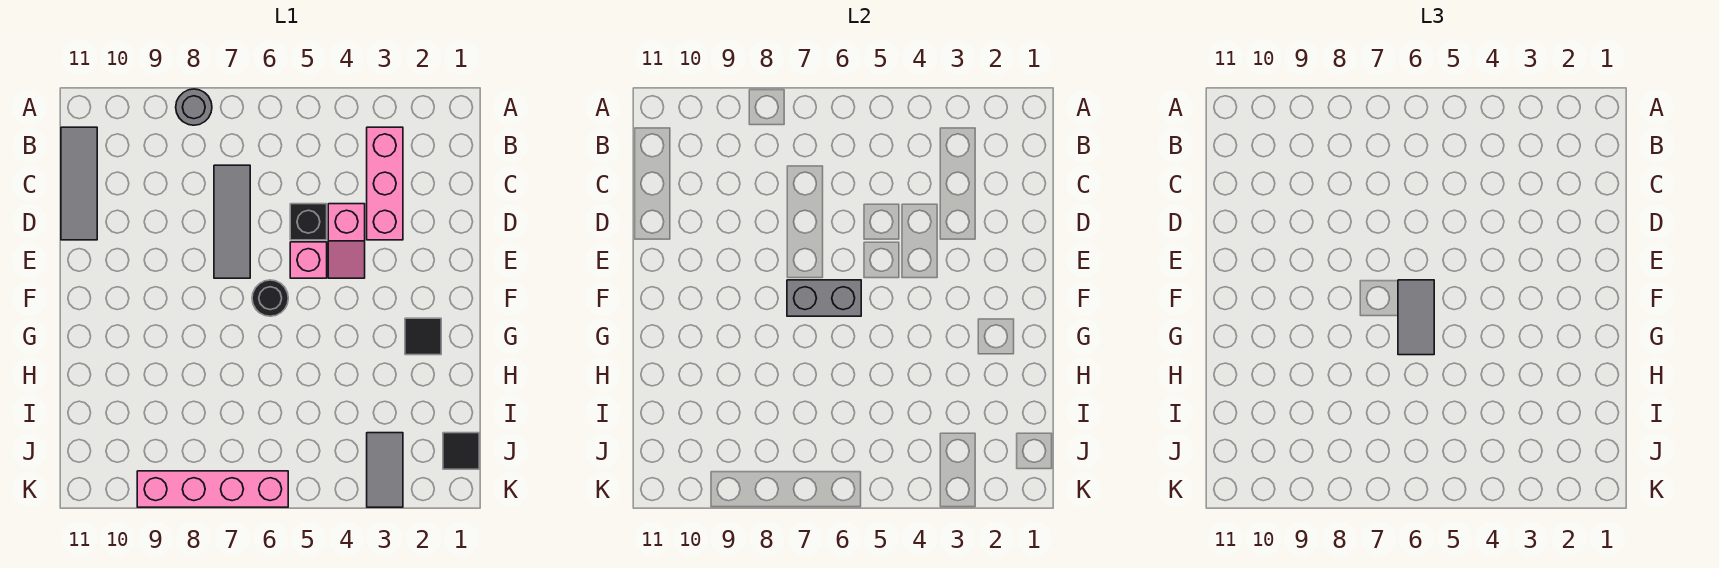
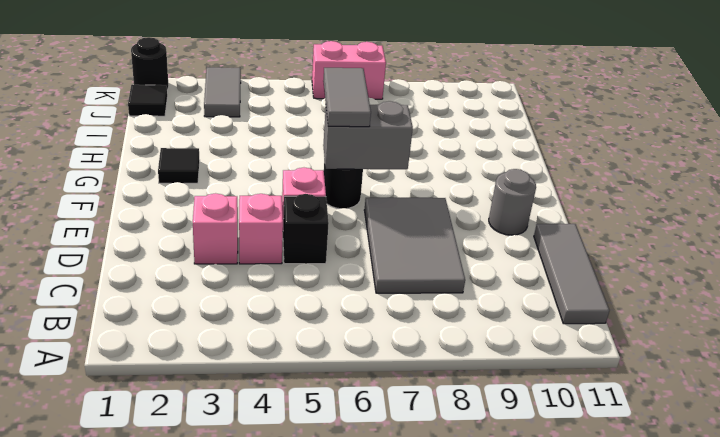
grey round brick A8 level 1 -> grey round brick E10 level 1
pink brick B3:D3 level 1 -> pink brick D3 level 1
grey tile C7:E7 level 1 -> grey tile C7:E8 level 1
none -> black round brick K1 level 1
pink brick K6:K9 level 1 -> pink brick K6:K7 level 1

